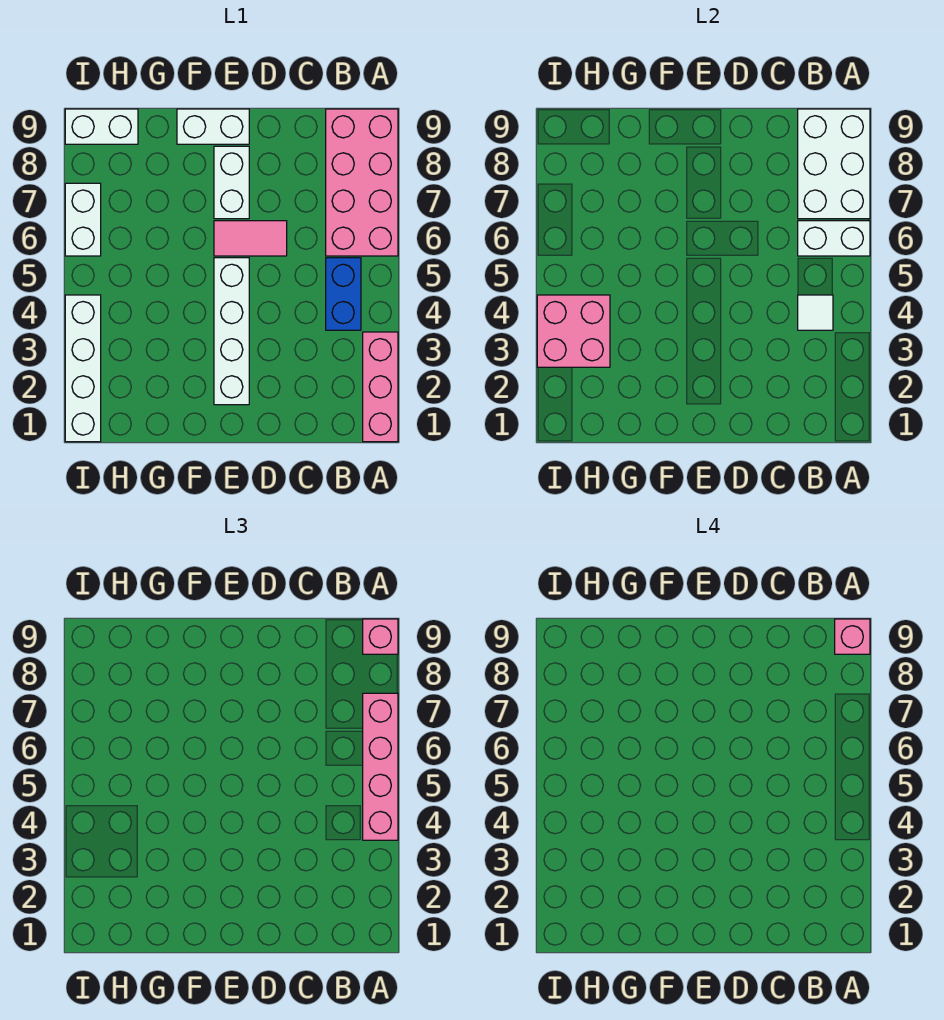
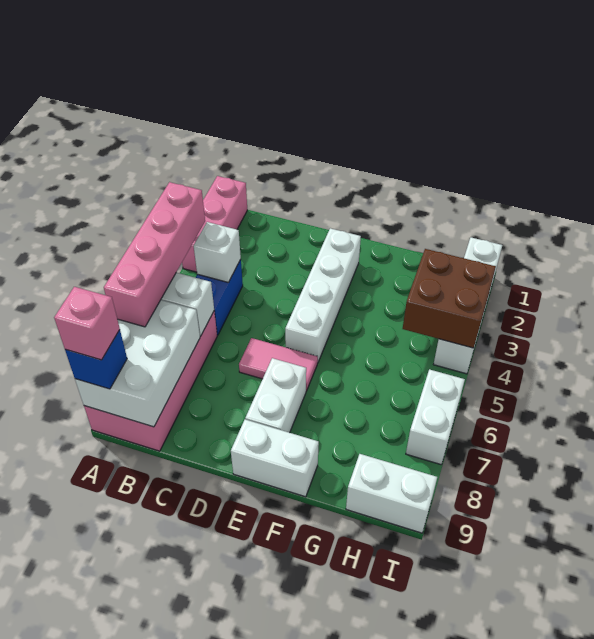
pink brick A9 level 3 -> blue brick A9 level 3
white tile B4 level 2 -> white brick B4 level 2
pink brick H3:I4 level 2 -> brown brick H3:I4 level 2

